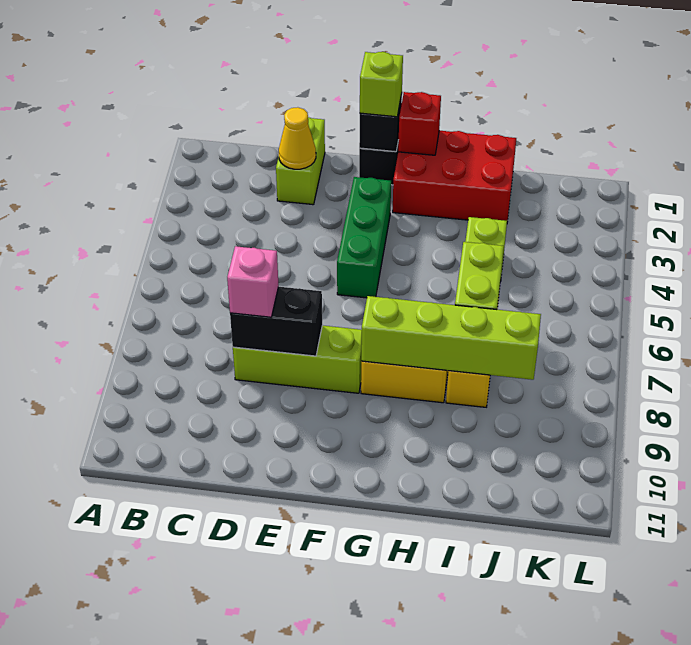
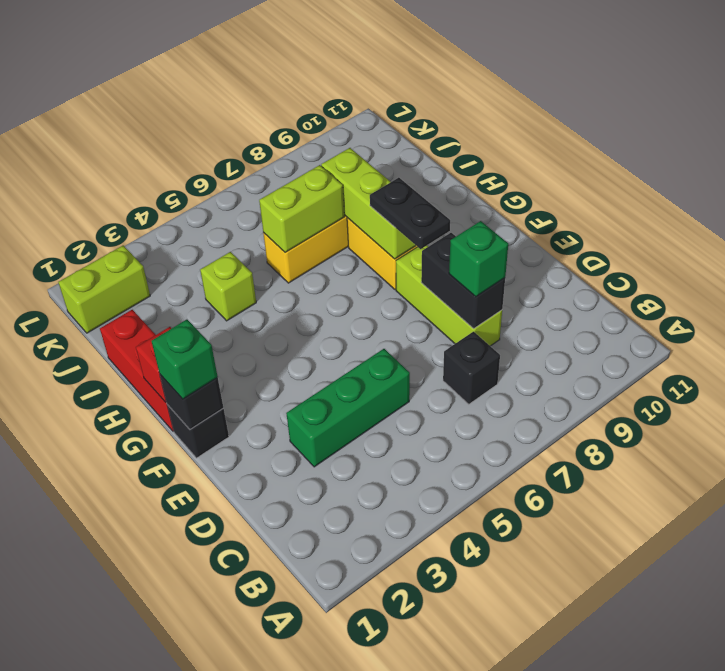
none -> black brick C7 level 1
lime brick D1:D2 level 1 -> lime brick K1:K2 level 1
yellow cone D2 level 2 -> none
pink brick D8 level 3 -> green brick D8 level 3
lime brick F1 level 3 -> green brick F1 level 3
green brick F3:F5 level 1 -> green brick D3:D5 level 1
none -> black plate F8:G8 level 3
red brick G1:I2 level 1 -> red brick G1:I1 level 1
lime brick G8:J8 level 2 -> lime brick G8:I8 level 2

